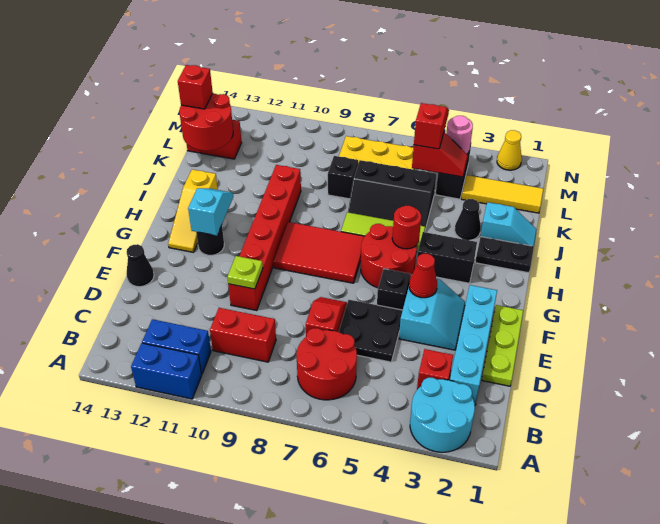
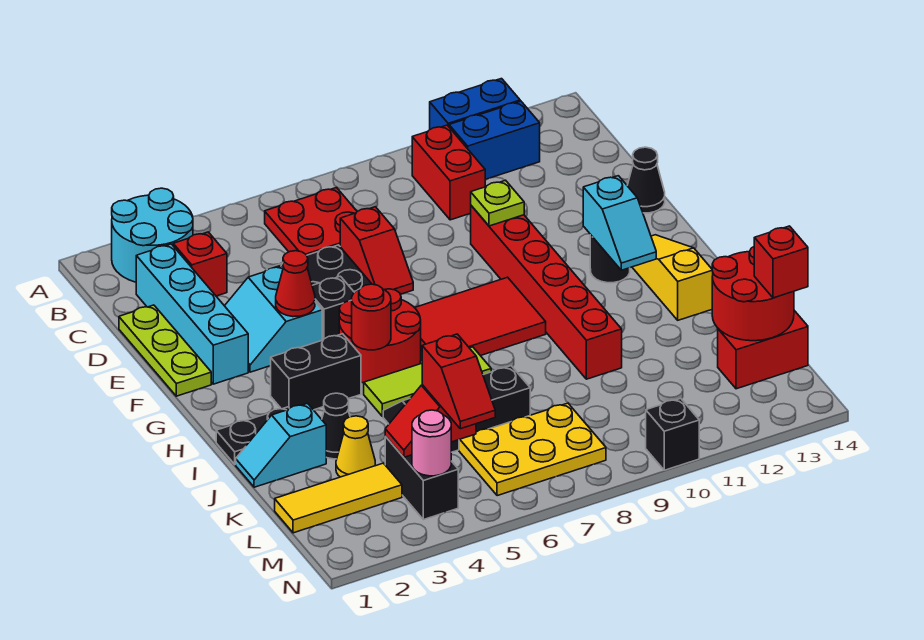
red round brick B6:C7 level 1 -> red plate B6:C7 level 1
red brick C9:C10 level 1 -> red brick B10:C10 level 1
black brick K8 level 1 -> black brick N10 level 1
yellow cone N2 level 1 -> yellow cone K3 level 1

